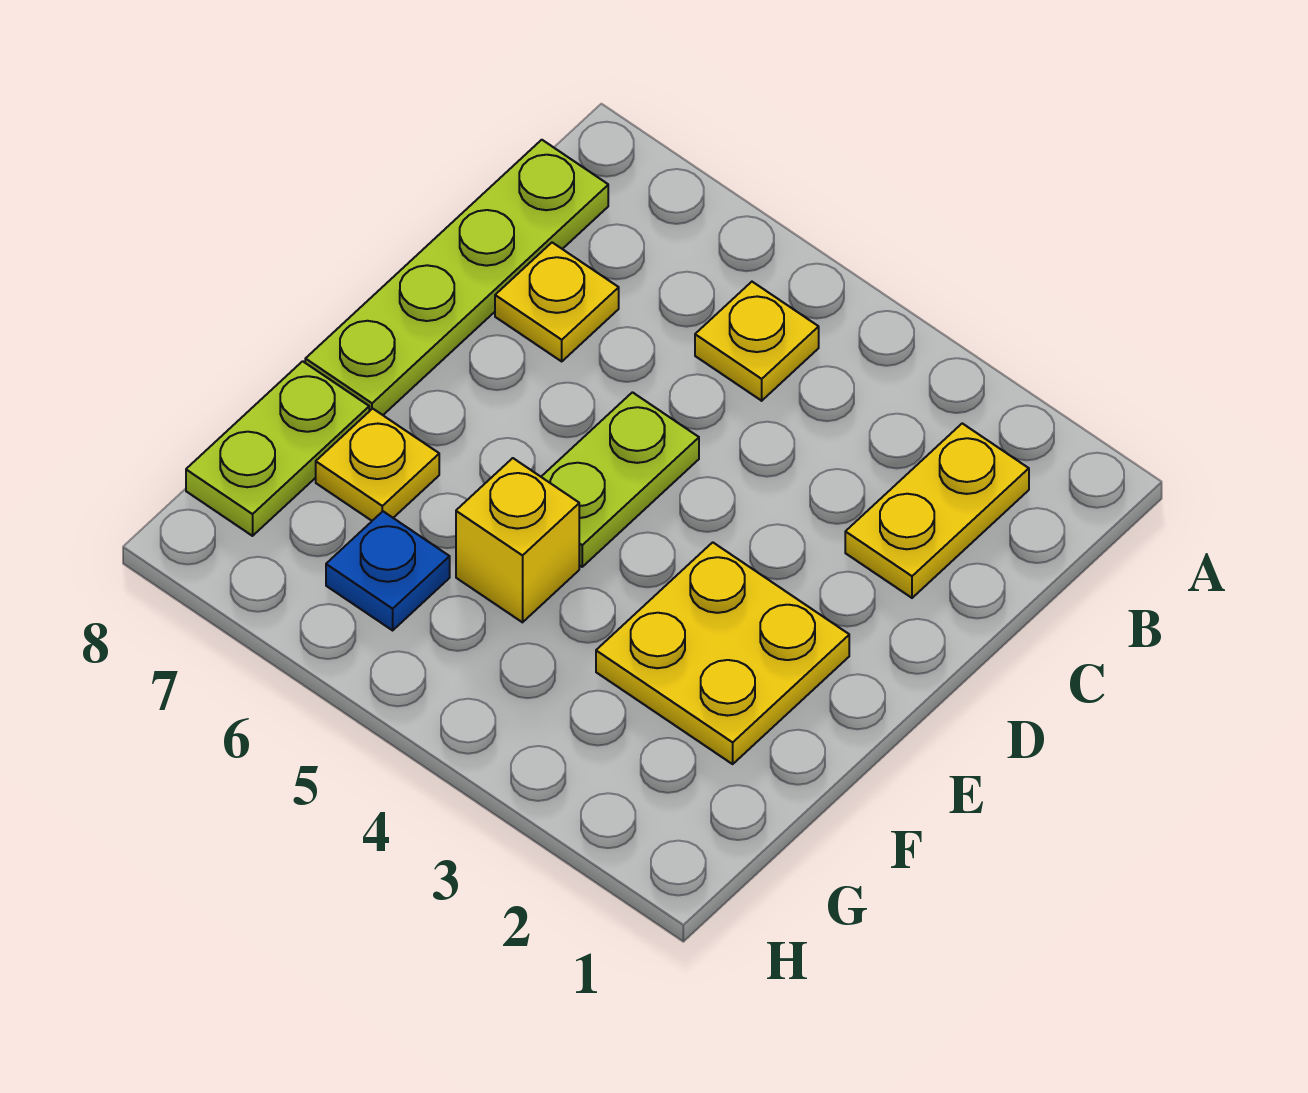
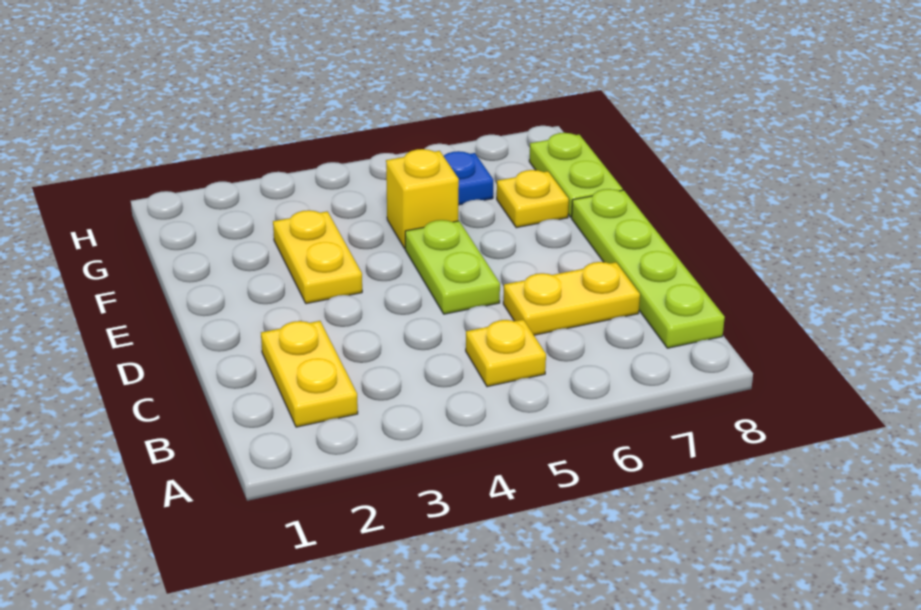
yellow plate C7 level 1 -> yellow plate C6:C7 level 1
yellow plate E2:F3 level 1 -> yellow plate E3:F3 level 1

